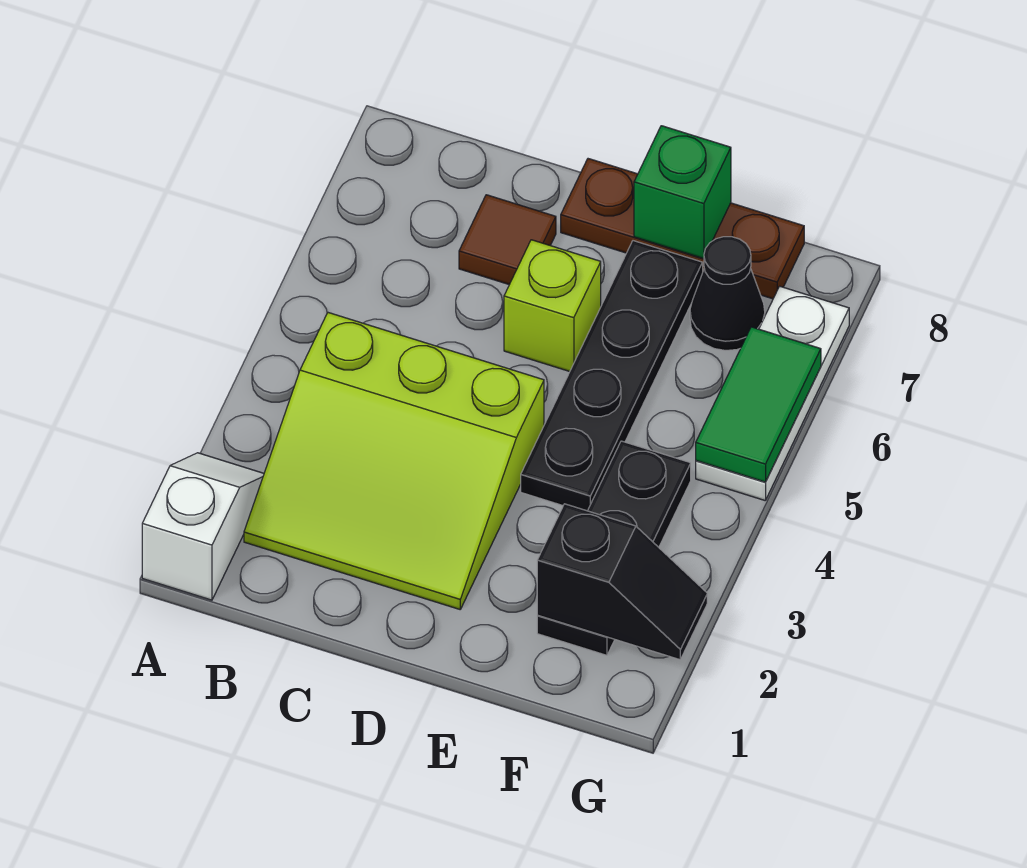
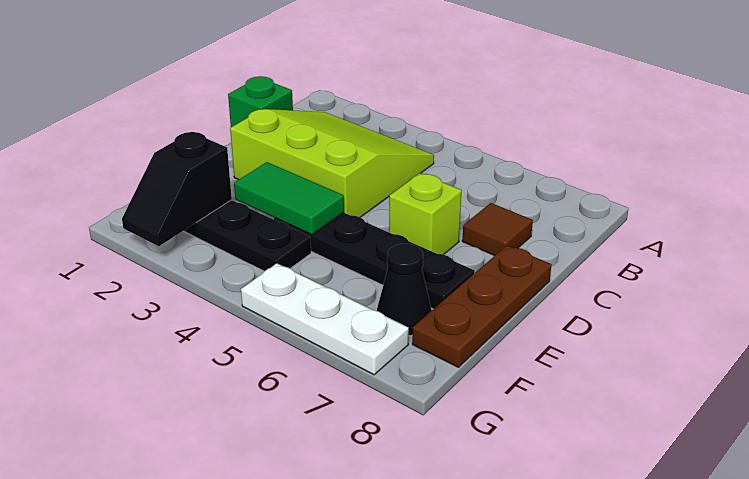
white slope A1:A2 level 1 top 1 -> none
lime slope B2:D4 level 1 top 4 -> lime slope B2:D4 level 1 top D
green brick E8 level 2 -> green brick C1 level 1
green tile G5:G6 level 2 -> green tile E3:E4 level 2

